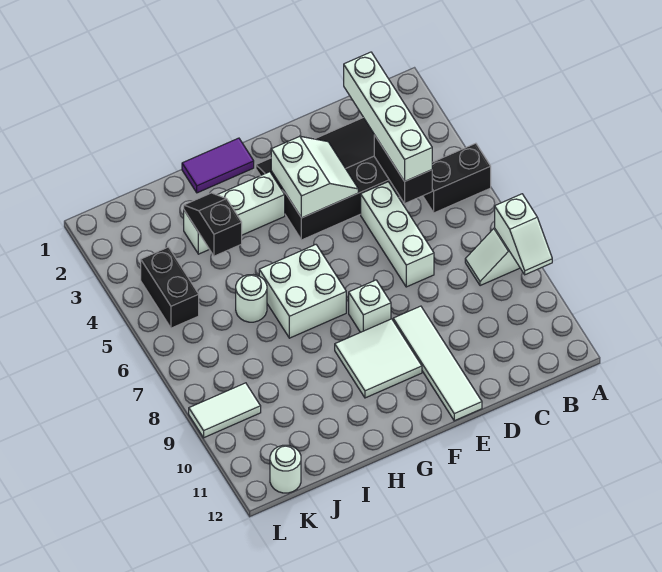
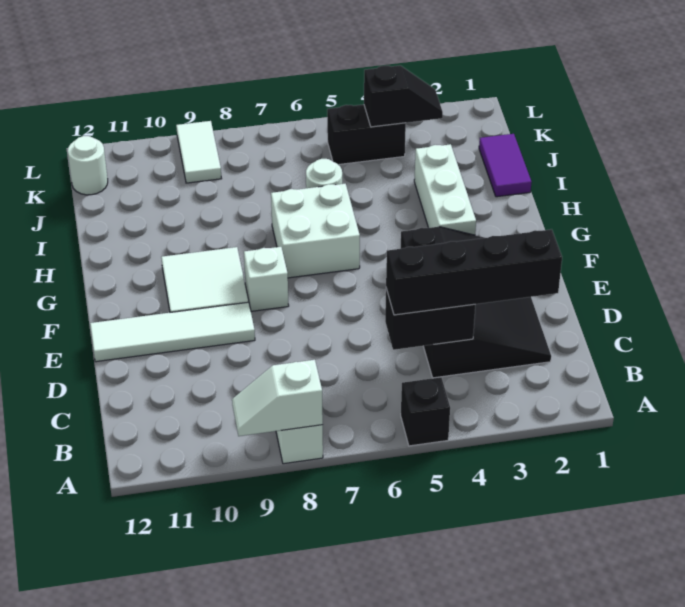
black brick A5:B5 level 1 -> black brick A5 level 1
white brick C2:C5 level 3 -> black brick C2:C5 level 3
white brick D5:D7 level 1 -> none
white slope E3:F4 level 2 top F -> none
purple tile G1:H1 level 1 -> purple tile I1:J1 level 1
black slope I3:I4 level 2 top 4 -> black slope K3:K4 level 2 top 4

